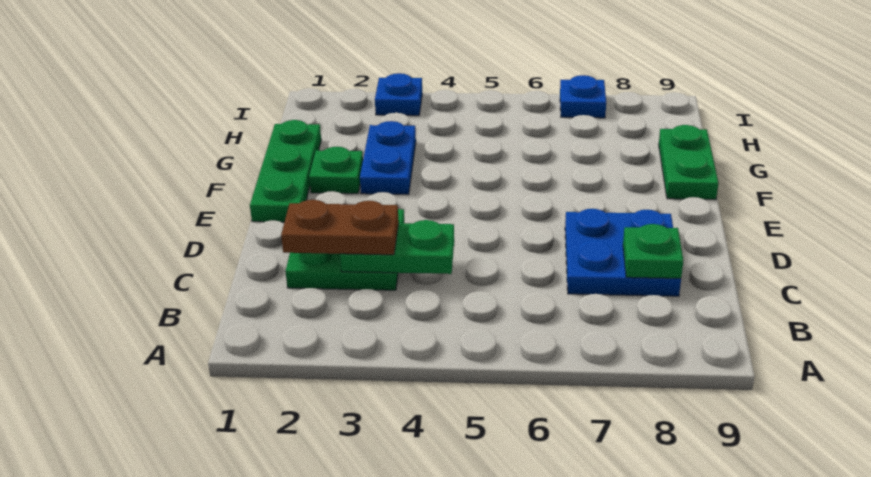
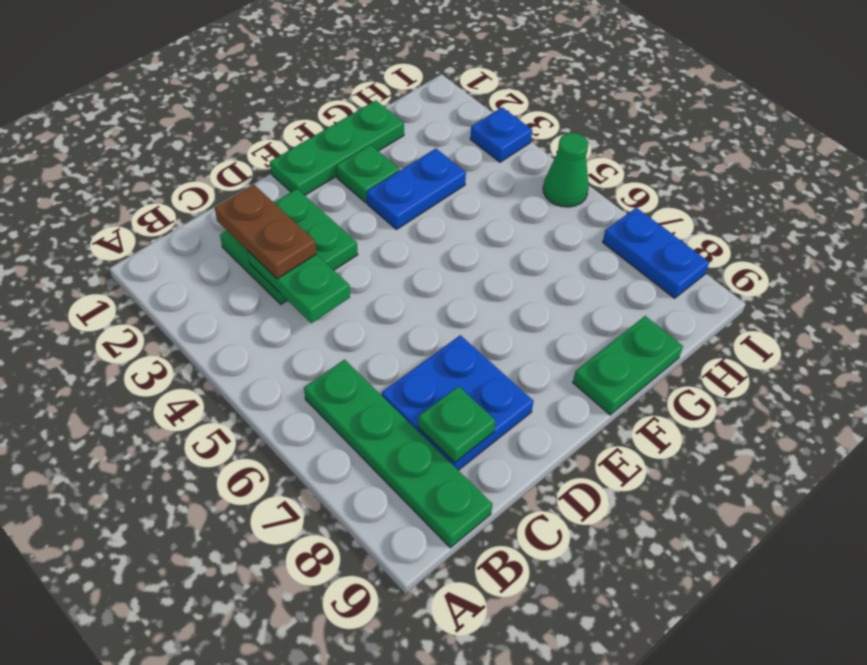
none -> green plate B6:B9 level 1
none -> green cone I5 level 1
blue plate I7 level 1 -> blue plate I7:I8 level 1

